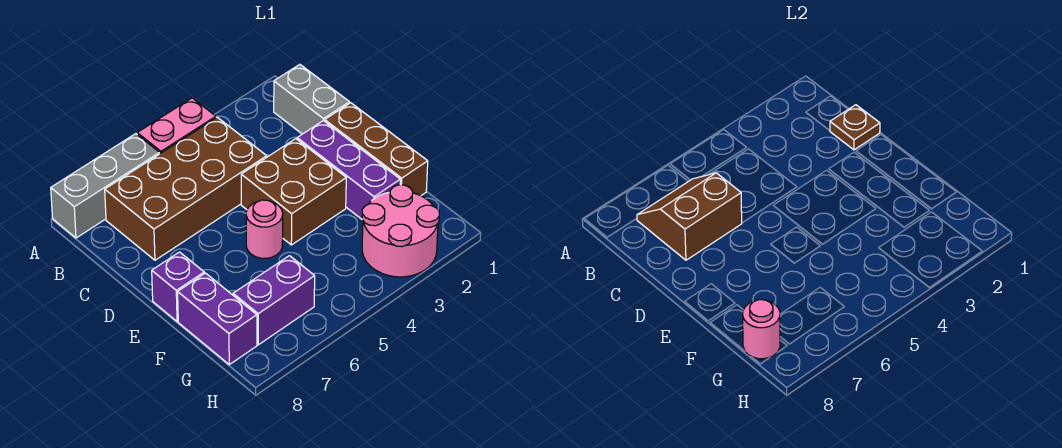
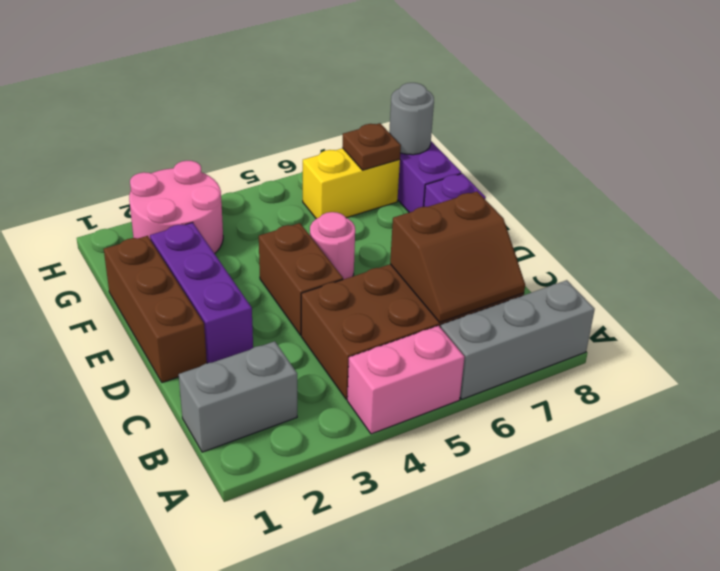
grey brick B1:C1 level 1 -> grey brick B1:B2 level 1
brown plate C1 level 2 -> brown plate G7 level 2
brown brick D3:E4 level 1 -> brown brick D4:E4 level 1
purple brick G6:G7 level 1 -> yellow brick G6:G7 level 1
pink round brick G8 level 2 -> grey round brick G8 level 2

